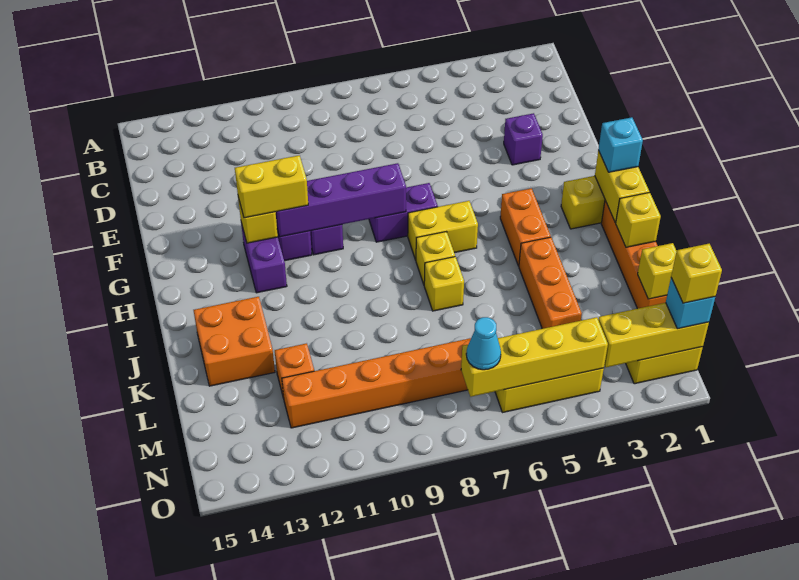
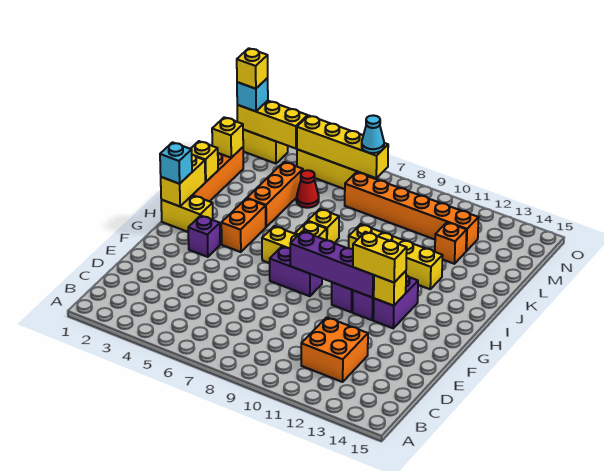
purple brick E3 level 1 -> purple brick G3 level 1
none -> yellow brick J9:J12 level 1
orange brick J13:K14 level 1 -> orange brick C11:D12 level 1
none -> red cone L5 level 1

